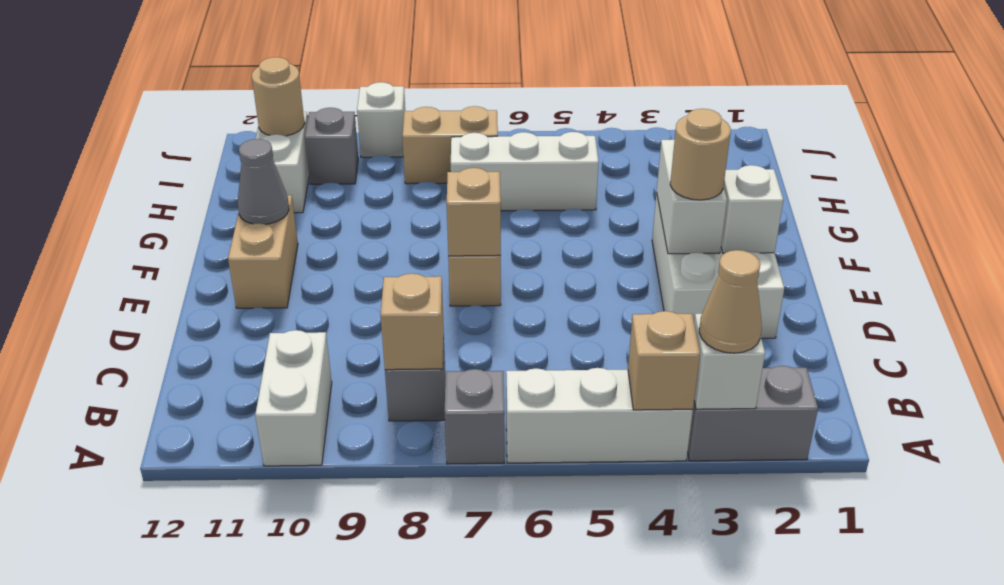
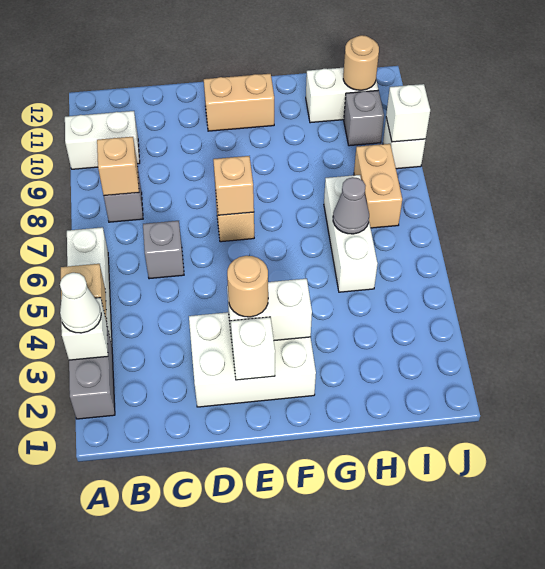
tan cone A3 level 3 -> white cone A3 level 3
grey brick A7 level 1 -> grey brick C6 level 1
grey cone F11 level 2 -> grey cone H6 level 2
none -> white brick J9 level 2

